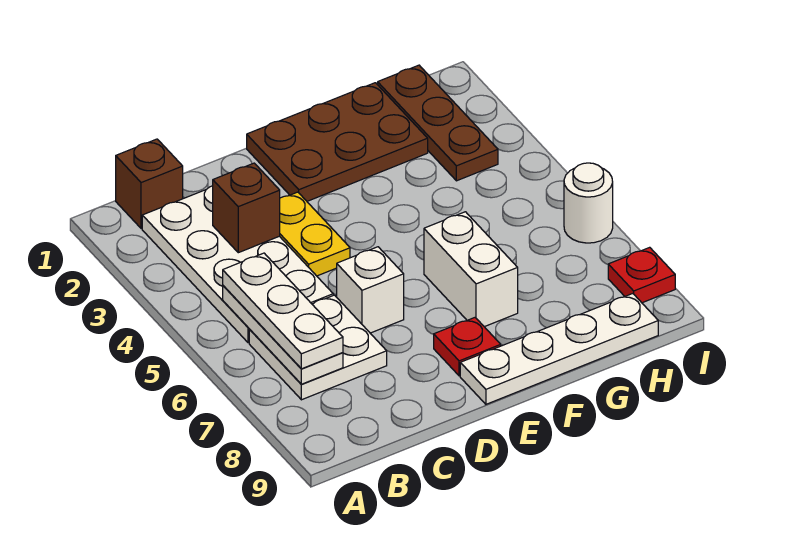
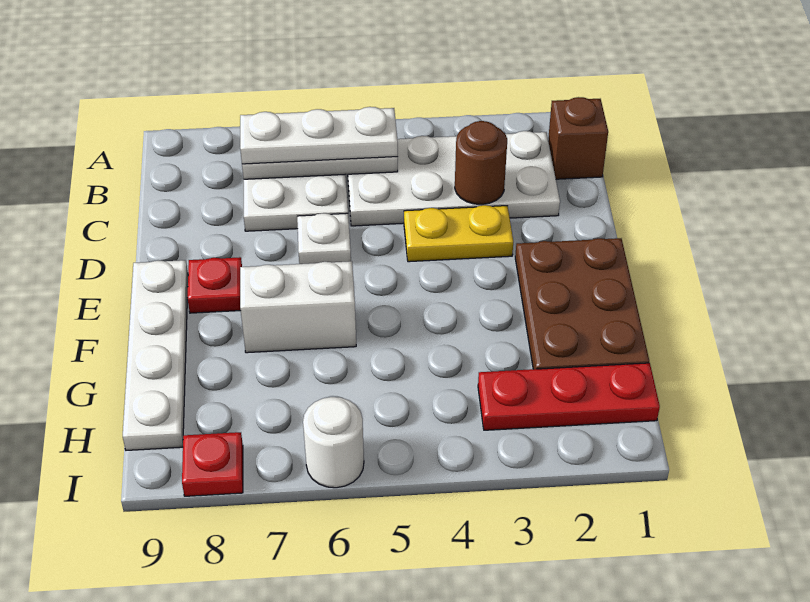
brown brick C3 level 2 -> brown round brick C3 level 2
white brick D6 level 1 -> white plate D6 level 1
brown plate H1:H3 level 1 -> red plate H1:H3 level 1

